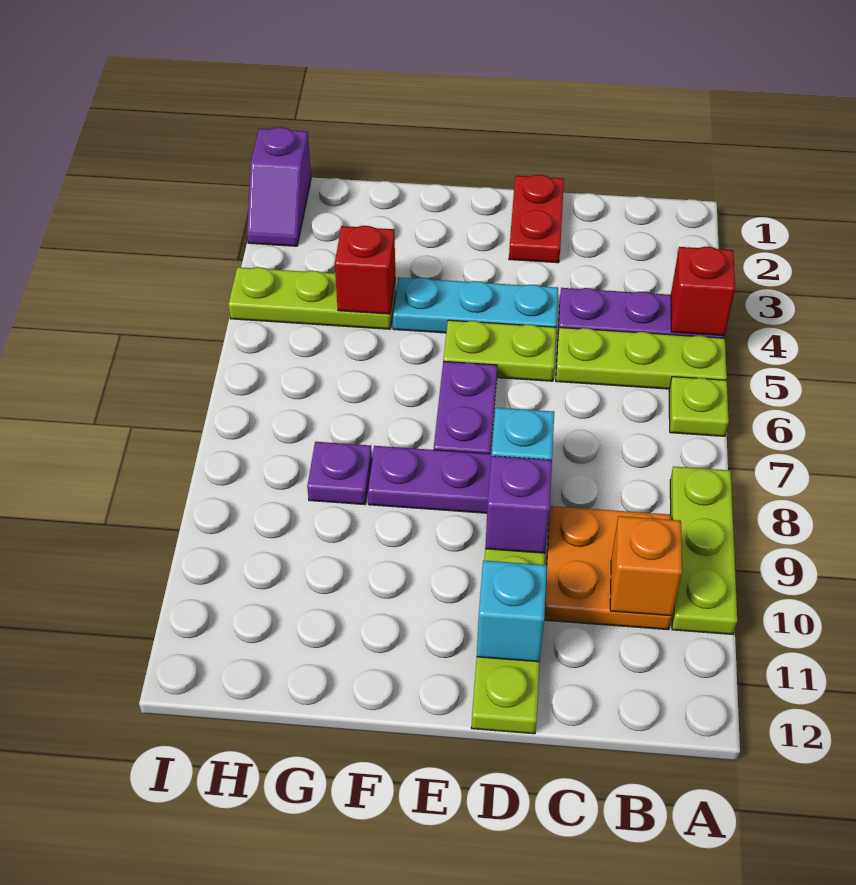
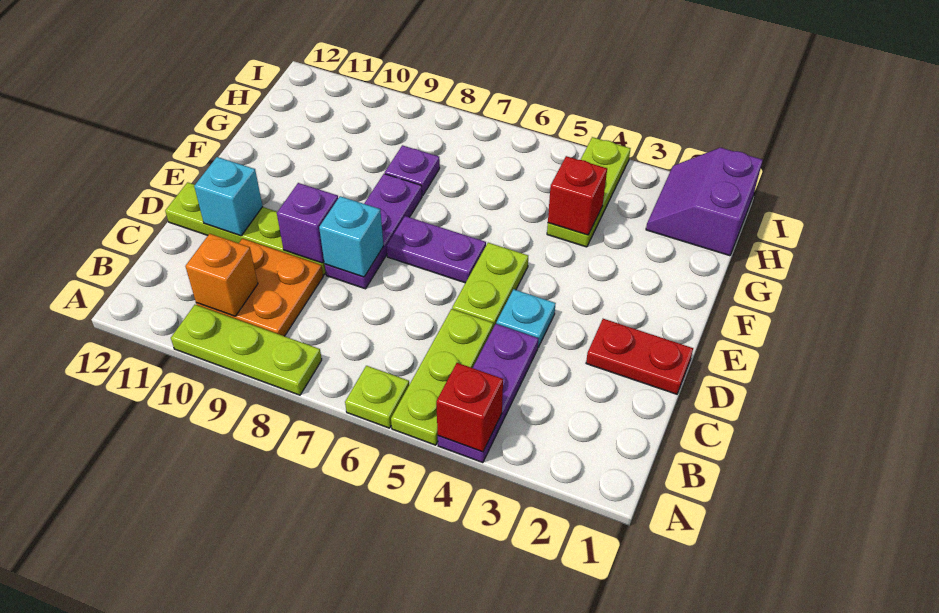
cyan plate D4:F4 level 1 -> cyan plate D4 level 1
purple slope I1:I2 level 1 top 1 -> purple slope H1:I2 level 1 top 1

